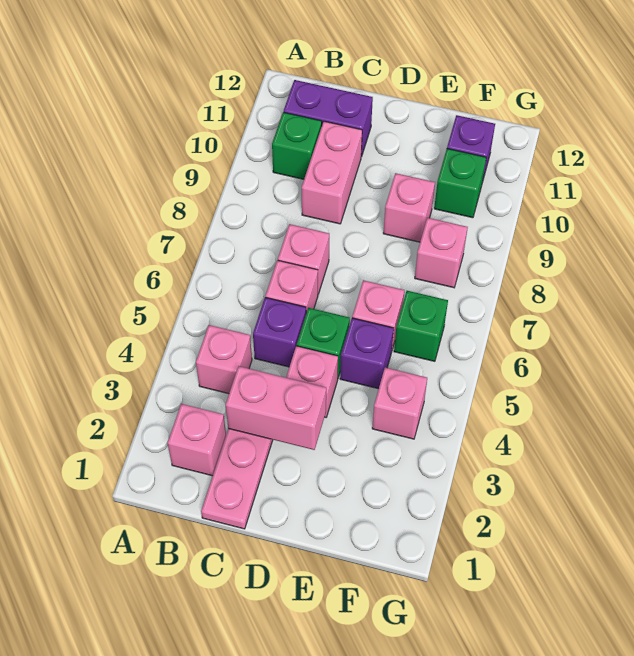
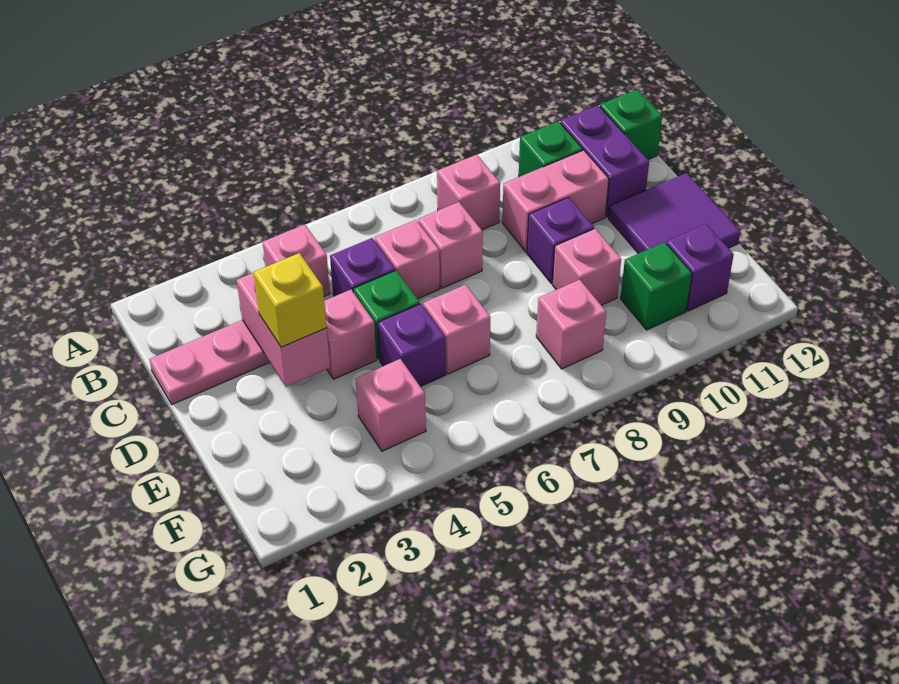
pink brick B2 level 1 -> pink brick B8 level 1
none -> yellow brick D3 level 3
none -> purple brick D9 level 1
none -> purple tile D11:E12 level 1
green brick F6 level 1 -> green brick B12 level 1

